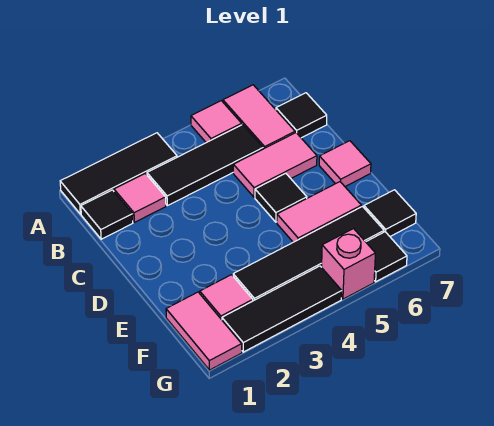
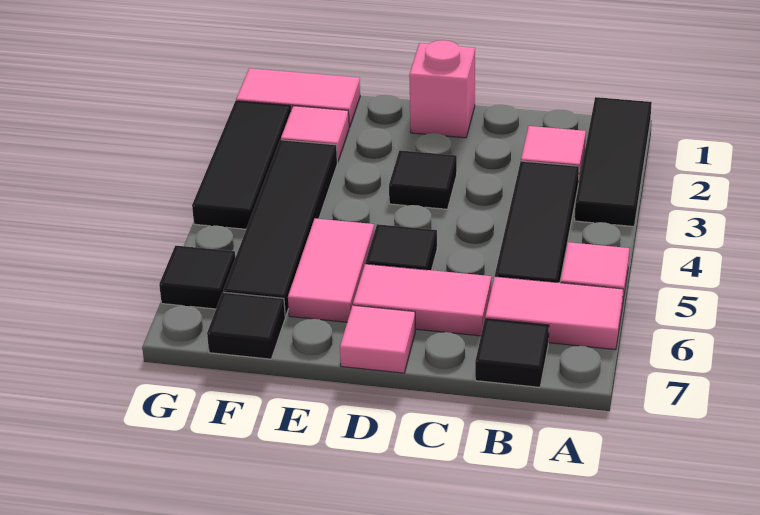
black tile B1 level 1 -> black tile D3 level 1
pink tile C5:C6 level 1 -> pink tile C6:D6 level 1
pink brick G5 level 1 -> pink brick D1 level 1

